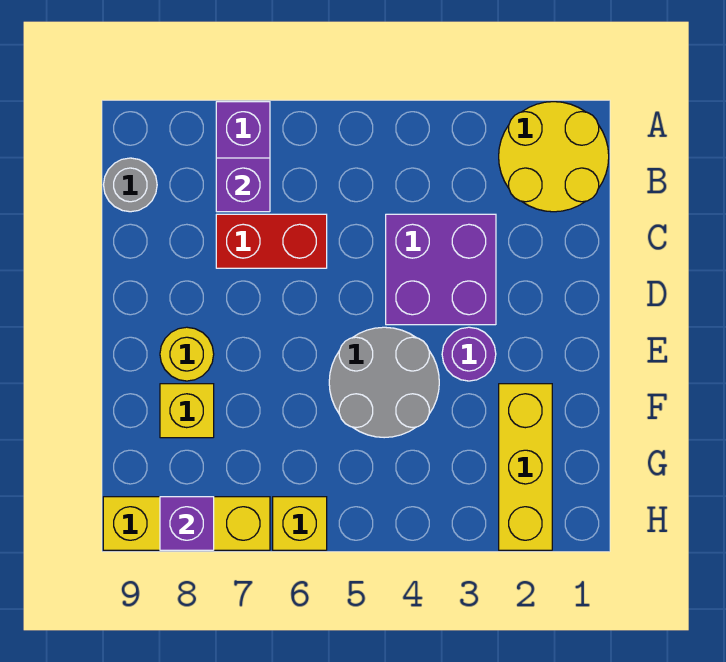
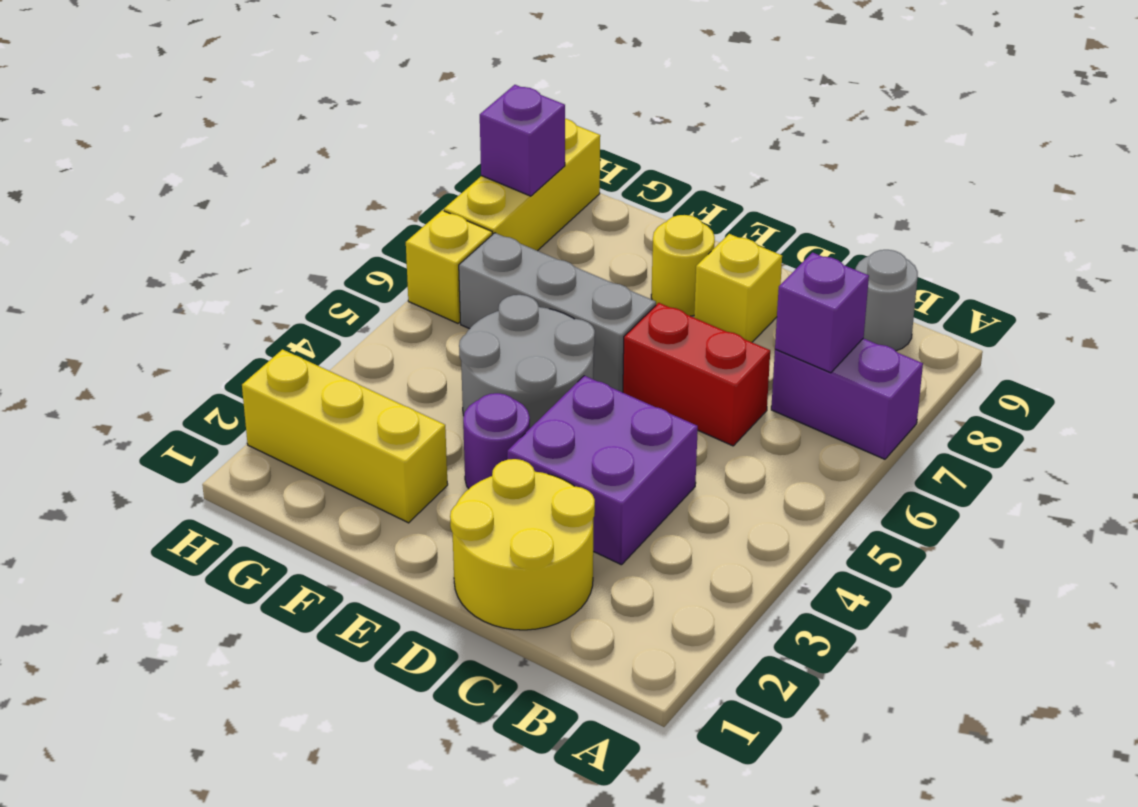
yellow round brick A1:B2 level 1 -> yellow round brick C1:D2 level 1
red brick C6:C7 level 1 -> red brick C6:D6 level 1
none -> grey brick E6:G6 level 1
yellow brick F8 level 1 -> yellow brick D8 level 1

